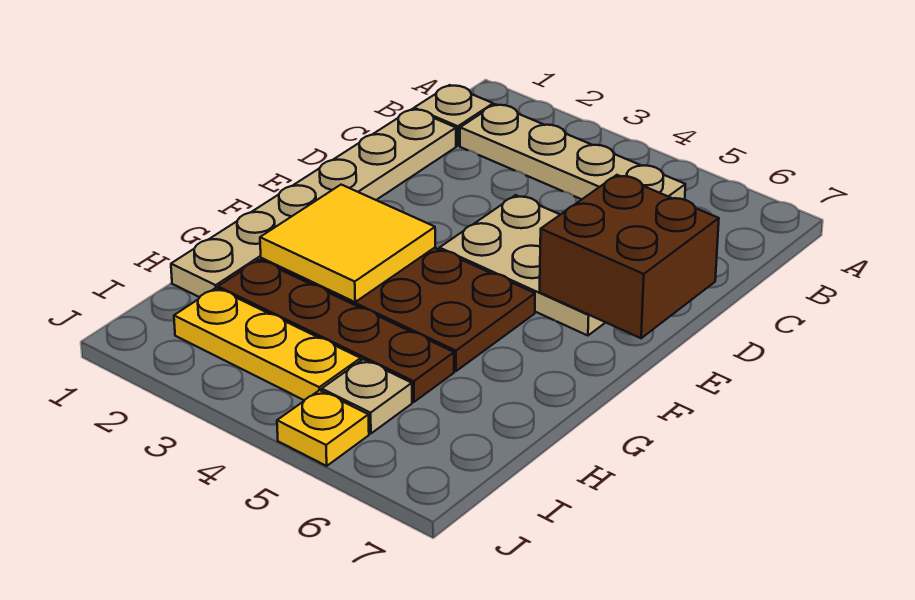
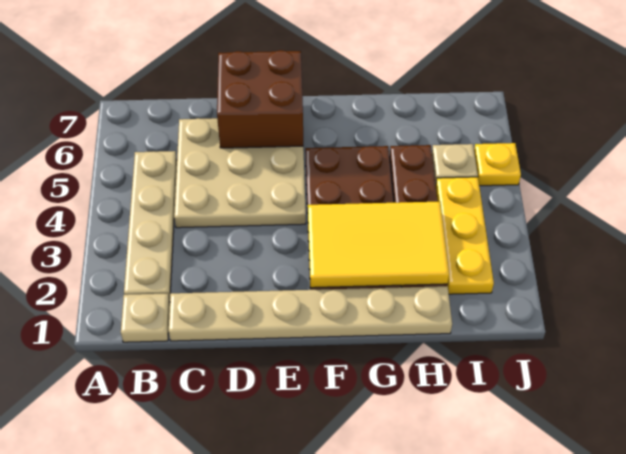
tan plate D4:E6 level 1 -> tan plate C4:E6 level 1
yellow tile F2:G3 level 2 -> yellow tile F2:H3 level 2

